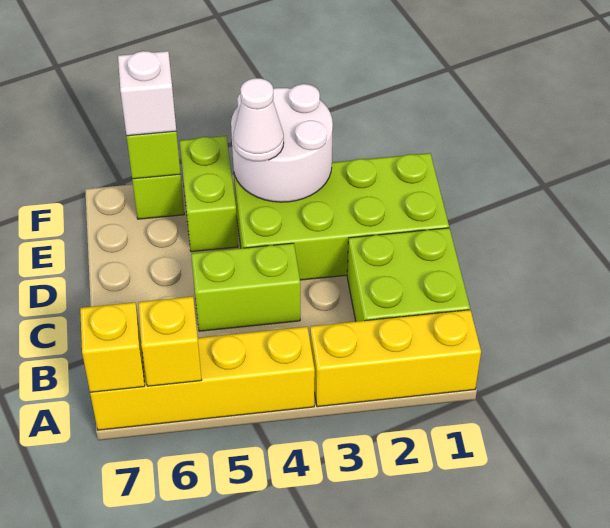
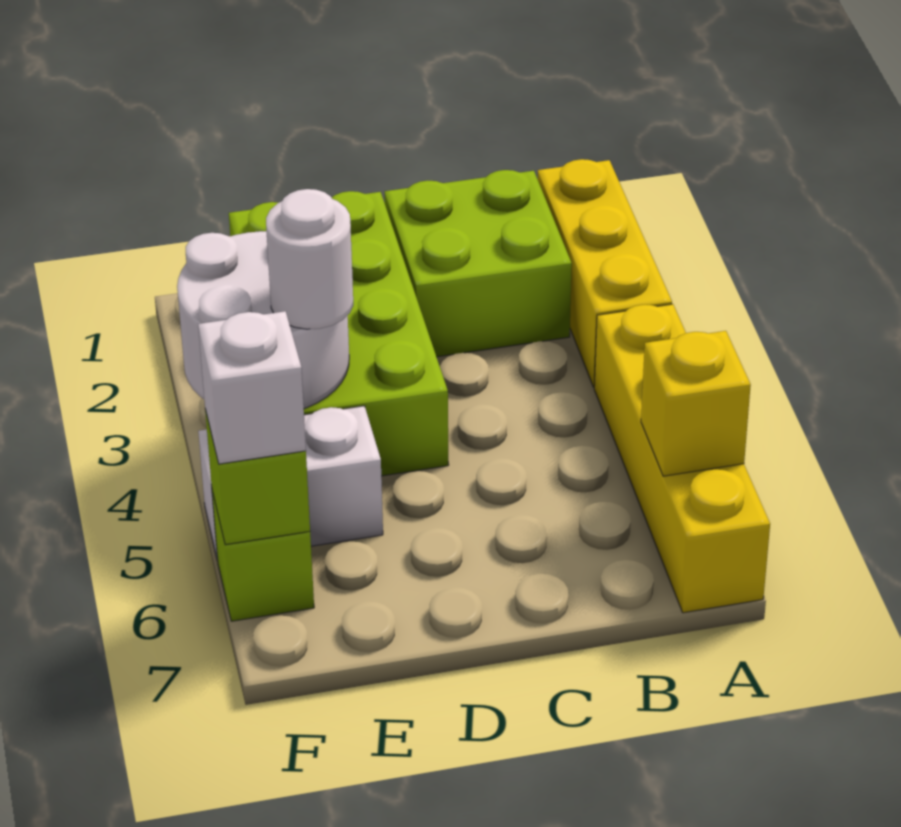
yellow brick A7 level 2 -> none
lime brick C4:C5 level 1 -> none
white cone E4 level 3 -> white round brick E4 level 3
lime brick E5:F5 level 1 -> white brick E5:F5 level 1

